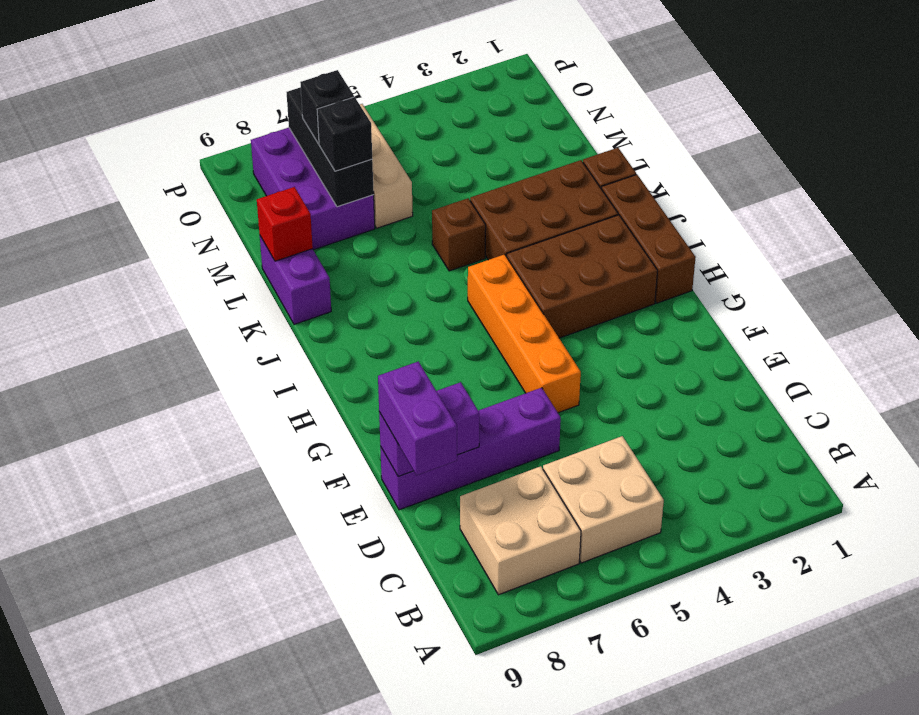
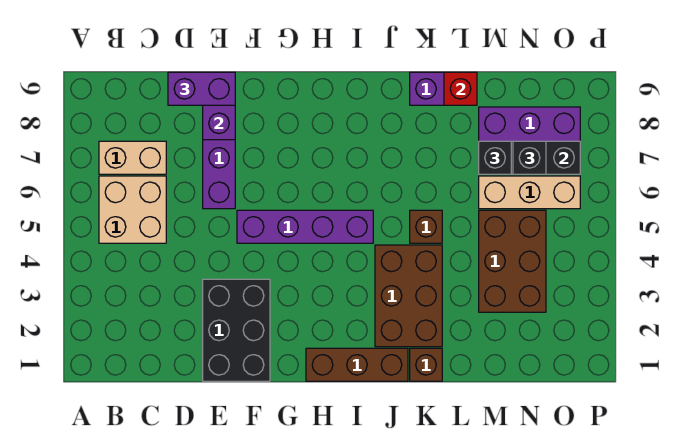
tan brick B7:C8 level 1 -> tan brick B7:C7 level 1
none -> black brick E1:F3 level 1
orange brick F5:I5 level 1 -> purple brick F5:I5 level 1
brown brick H2:I4 level 1 -> brown brick M3:N5 level 1

